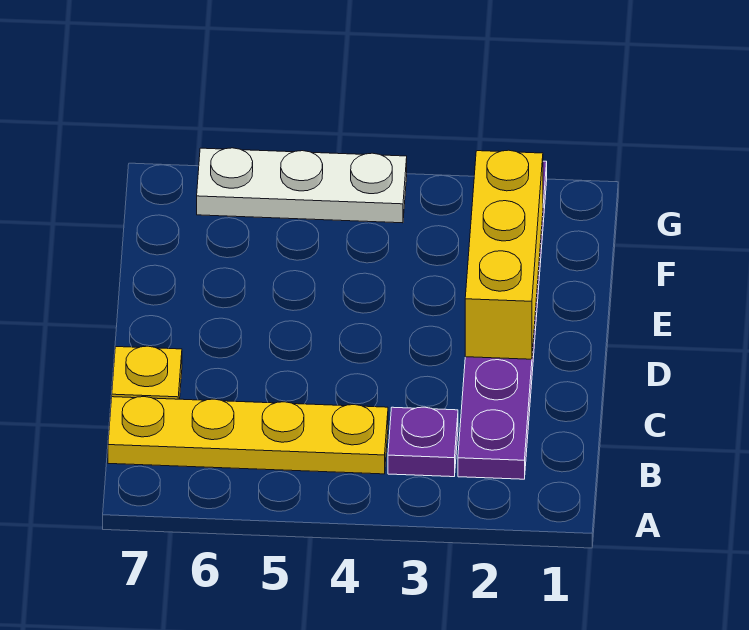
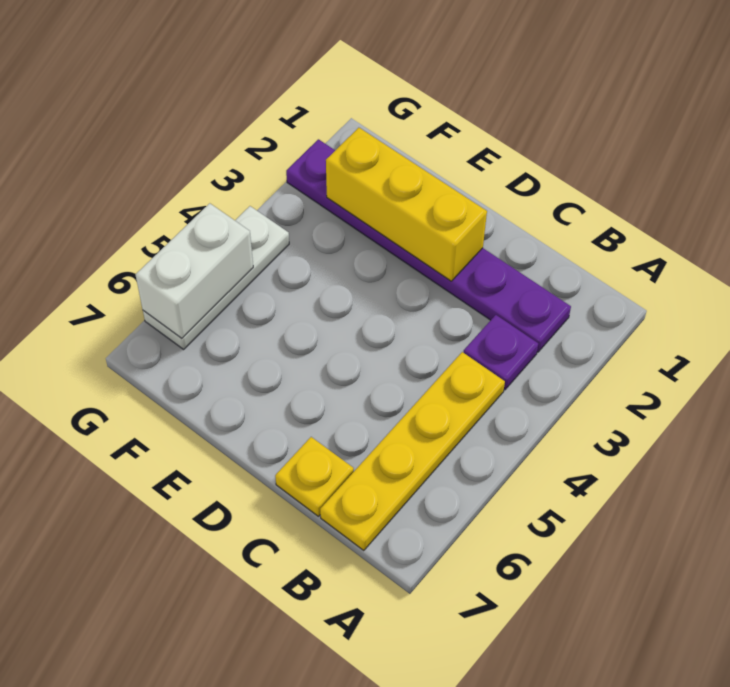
none -> white brick G5:G6 level 2

